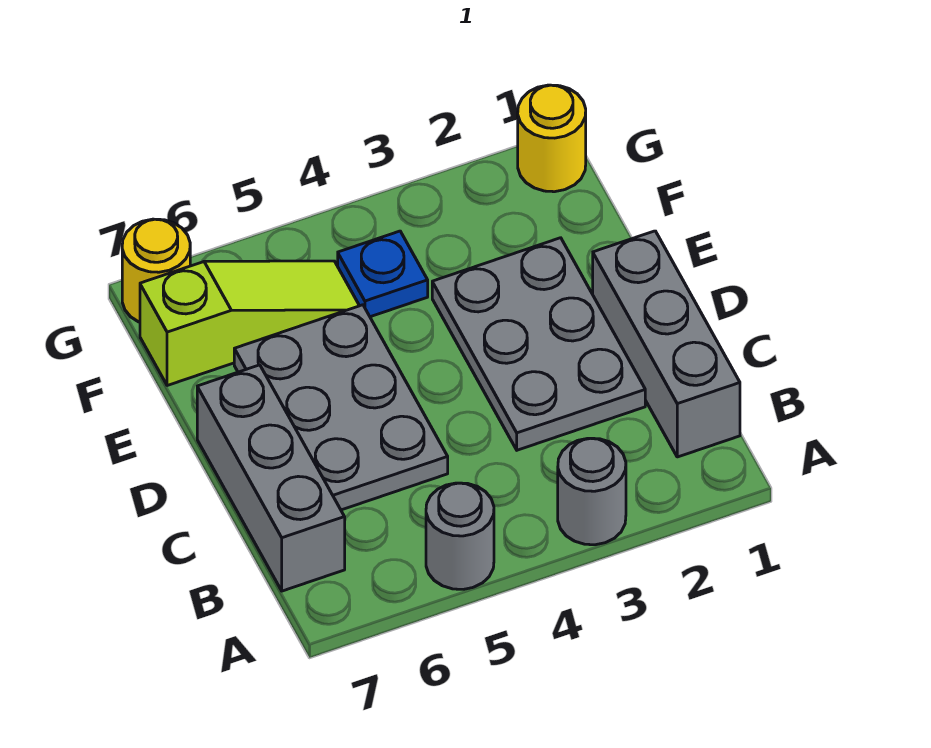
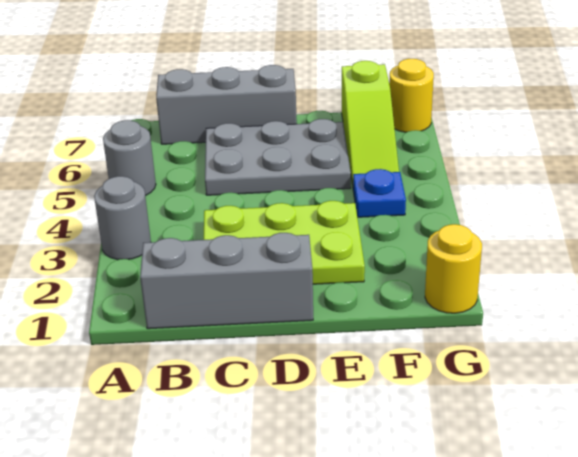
grey plate C2:E3 level 1 -> lime plate C2:E3 level 1

